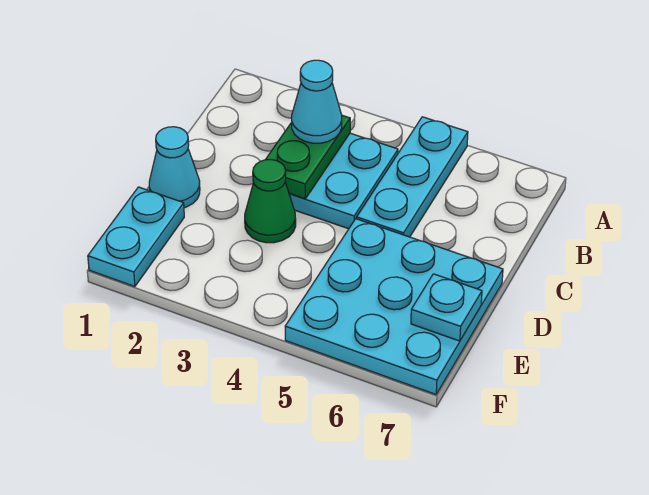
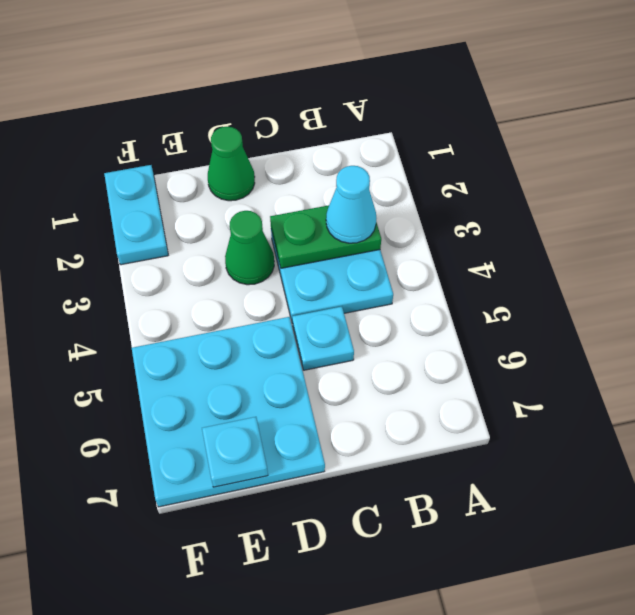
cyan plate A5:C5 level 1 -> cyan plate C5 level 1
cyan cone D1 level 1 -> green cone D1 level 1
cyan plate E1:F1 level 1 -> cyan plate F1:F2 level 1

